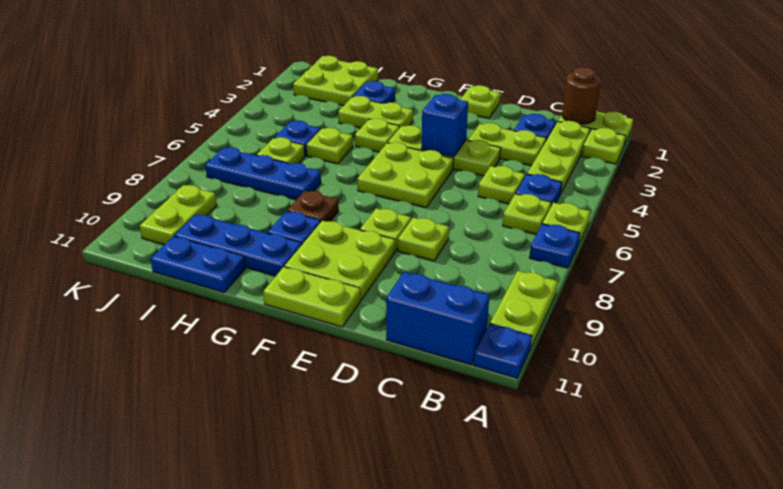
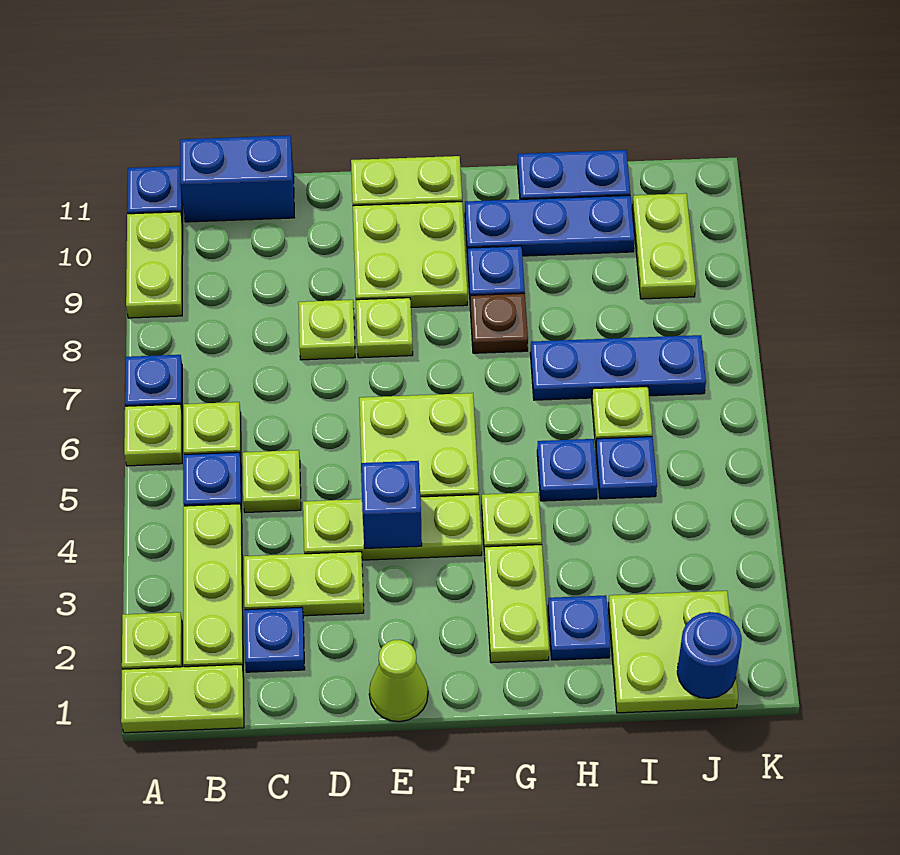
brown round brick B1 level 2 -> none
lime plate E1 level 1 -> lime cone E1 level 1
lime plate G3:H3 level 1 -> lime plate G2:G3 level 1
lime plate H5 level 1 -> blue plate H5 level 1
none -> blue round brick J1 level 2

